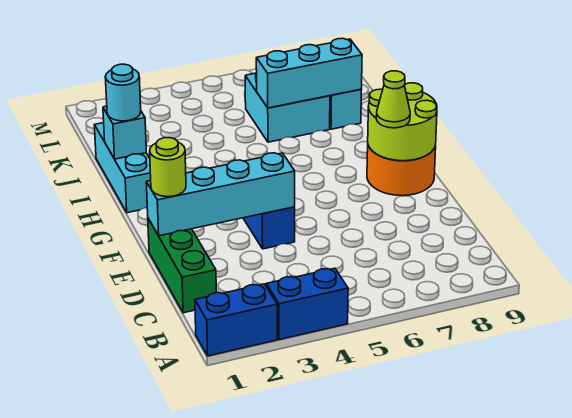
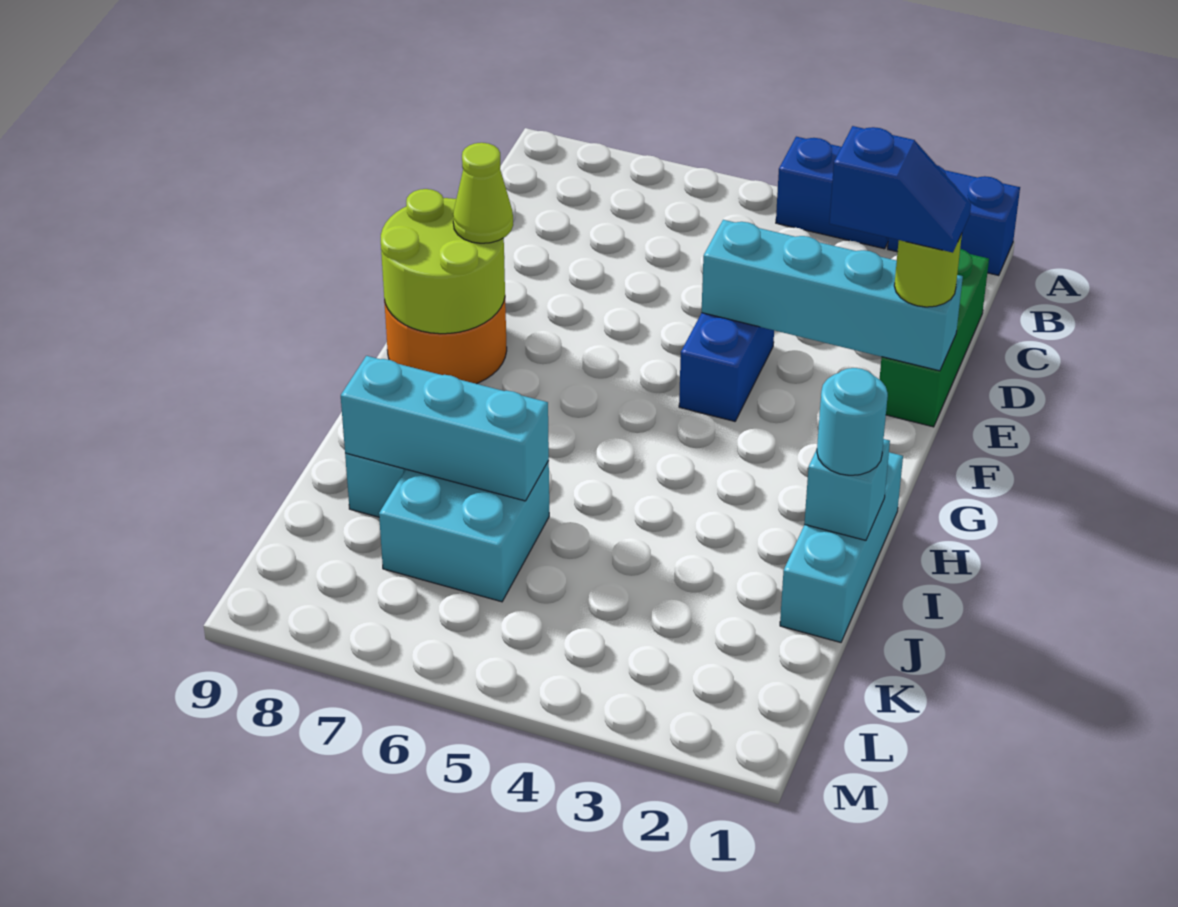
none -> blue slope E1:E2 level 4 top 2

